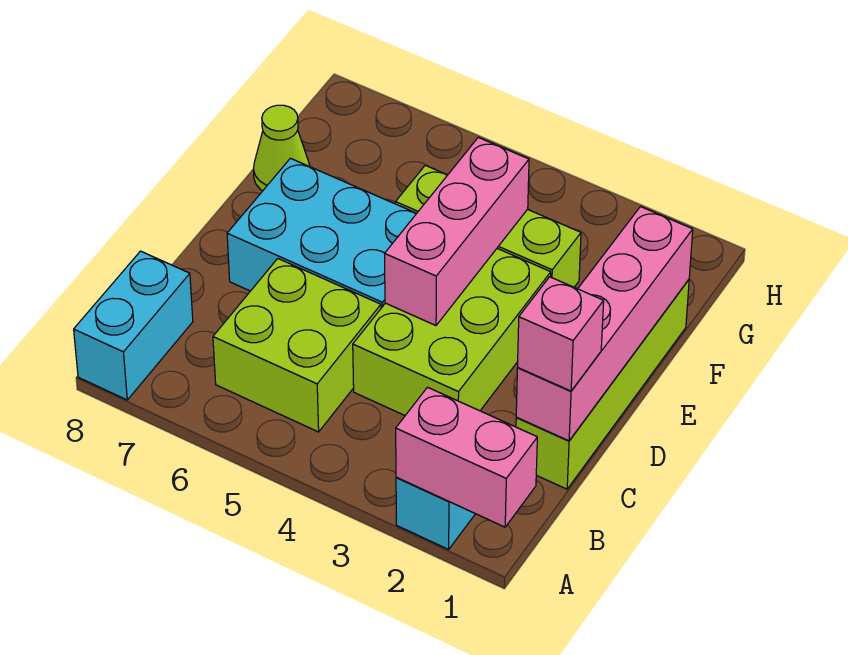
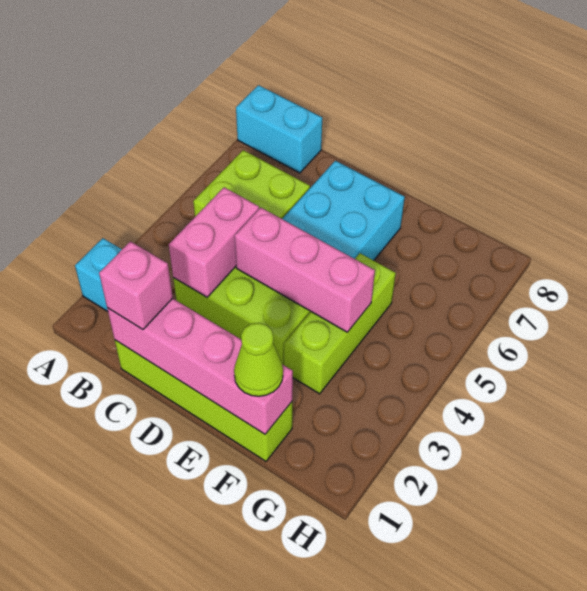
pink brick A1:A2 level 2 -> pink brick C3:C4 level 2
lime cone F8 level 1 -> lime cone F1 level 3

